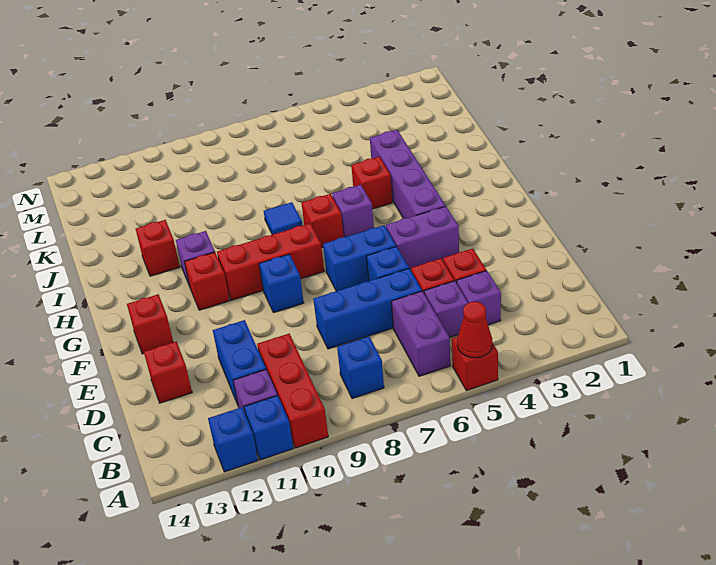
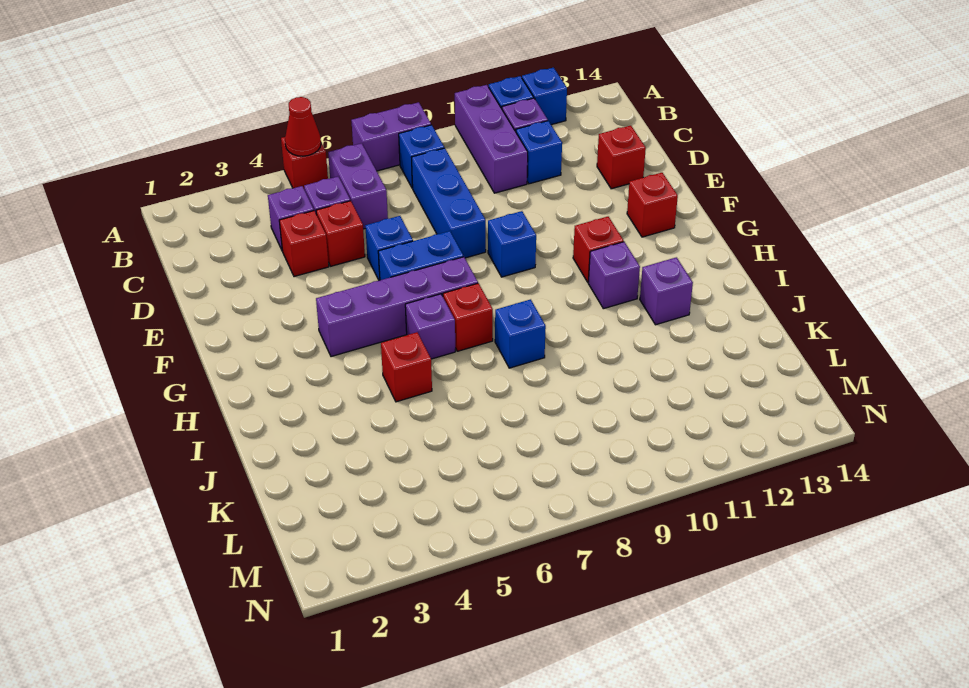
red brick A10:C10 level 1 -> purple brick A10:C10 level 1
blue brick C11:D11 level 1 -> blue brick C11 level 1
blue brick D6:D8 level 1 -> blue brick C8:E8 level 1
purple brick F4:F5 level 1 -> purple brick A7:A8 level 1
purple brick G4:J4 level 1 -> purple brick G4:G7 level 1
red brick G8:G10 level 1 -> none
blue tile I8 level 1 -> blue brick I8 level 1
red brick I12 level 1 -> purple brick I12 level 1

